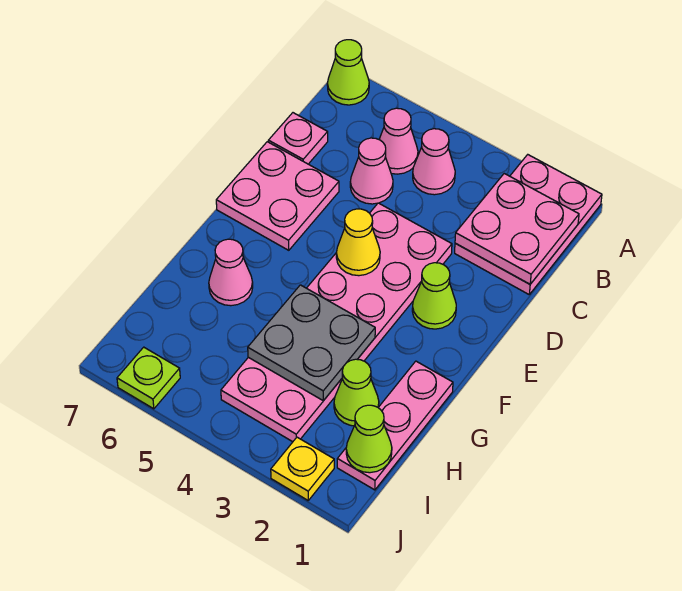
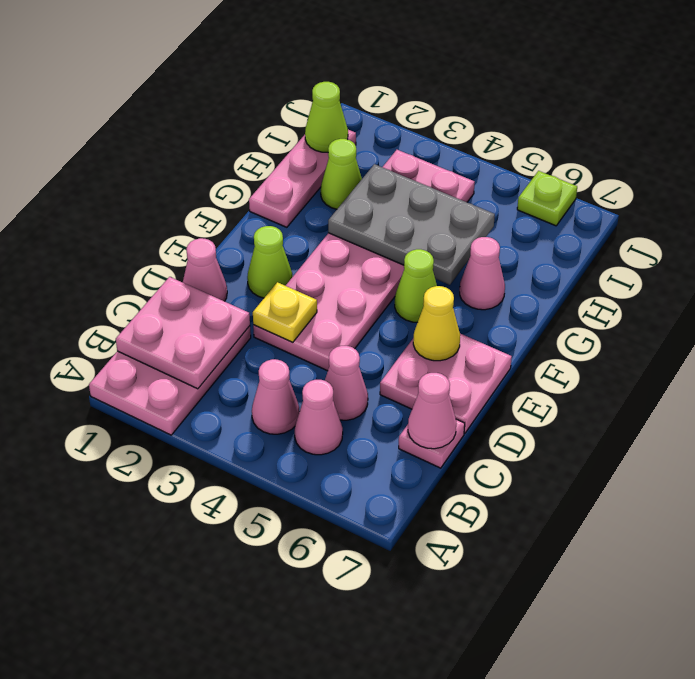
lime cone A7 level 1 -> lime cone F5 level 1
none -> pink cone C7 level 2
none -> pink cone D1 level 1
yellow cone E4 level 2 -> yellow cone E6 level 2
grey plate G3:H4 level 2 -> grey plate G3:H5 level 2
yellow plate J2 level 1 -> yellow plate D3 level 2

